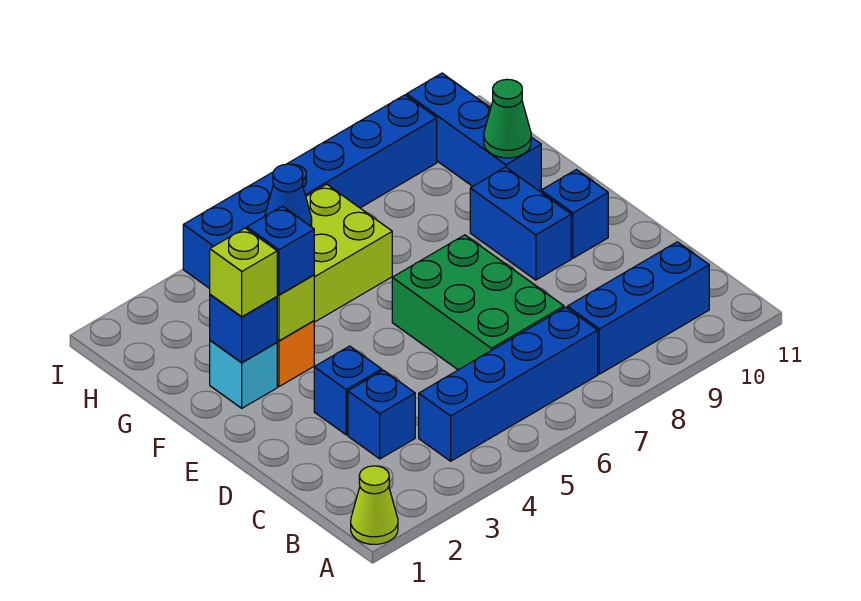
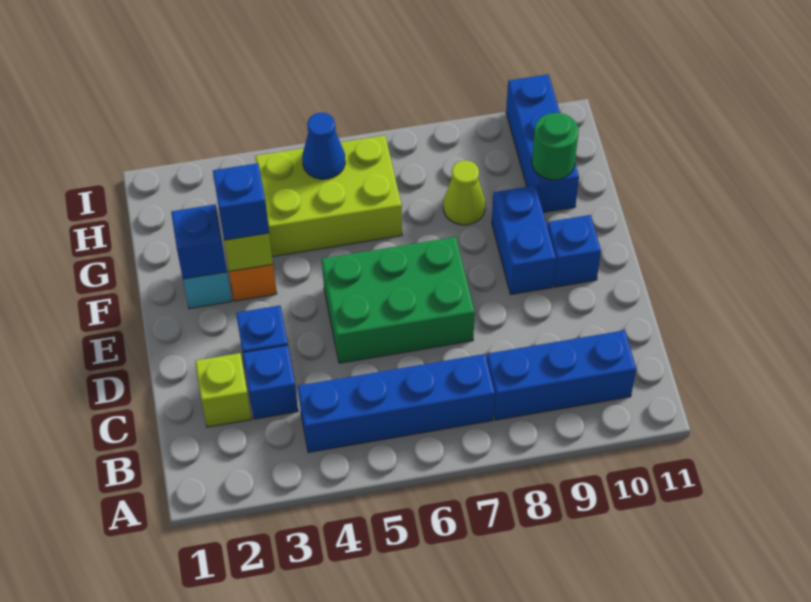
lime cone A1 level 1 -> lime cone G8 level 1
green brick C6:E7 level 1 -> green brick D5:E7 level 1
lime brick F2 level 3 -> lime brick C2 level 1
green cone G10 level 2 -> green round brick G10 level 2
blue brick I4:I9 level 1 -> none

